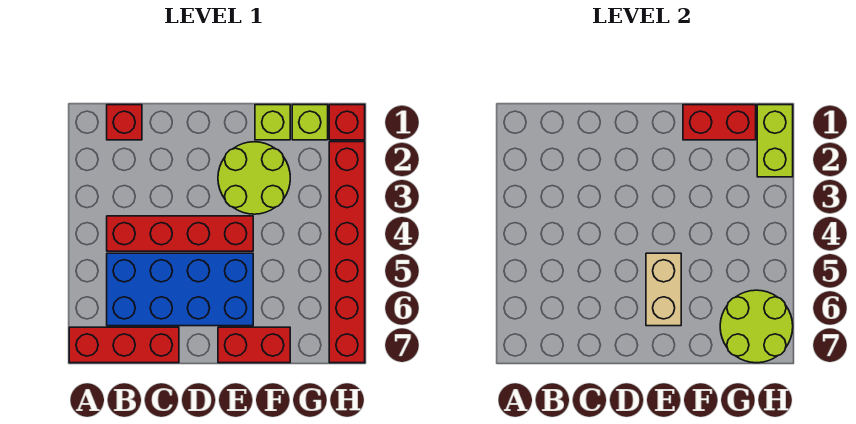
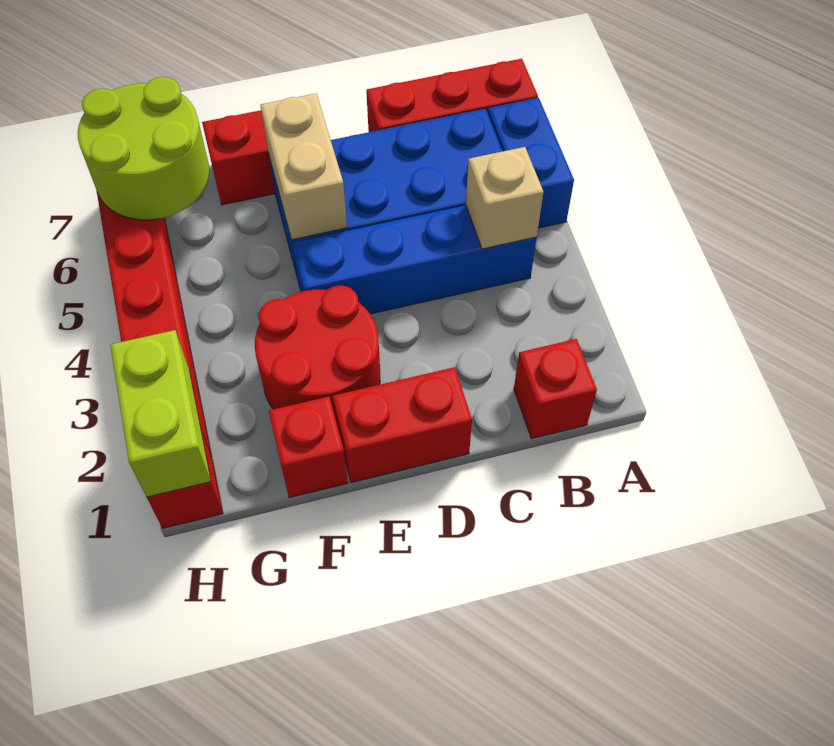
none -> blue brick A5:A6 level 1
red brick B4:E4 level 1 -> blue brick B4:E4 level 1
none -> tan brick B4 level 2
lime round brick E2:F3 level 1 -> red round brick E2:F3 level 1
lime brick F1 level 1 -> red brick F1 level 1
red brick F1:G1 level 2 -> red brick D1:E1 level 1
lime brick G1 level 1 -> none

